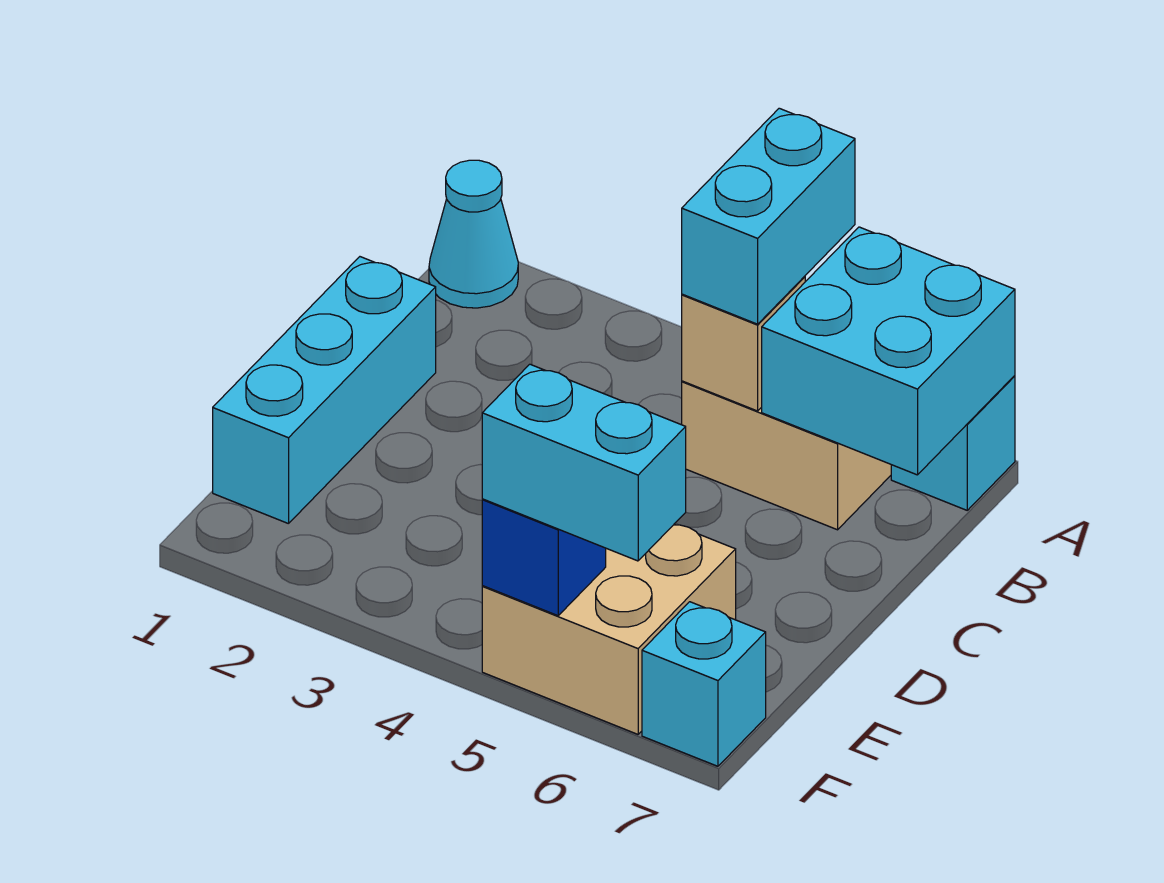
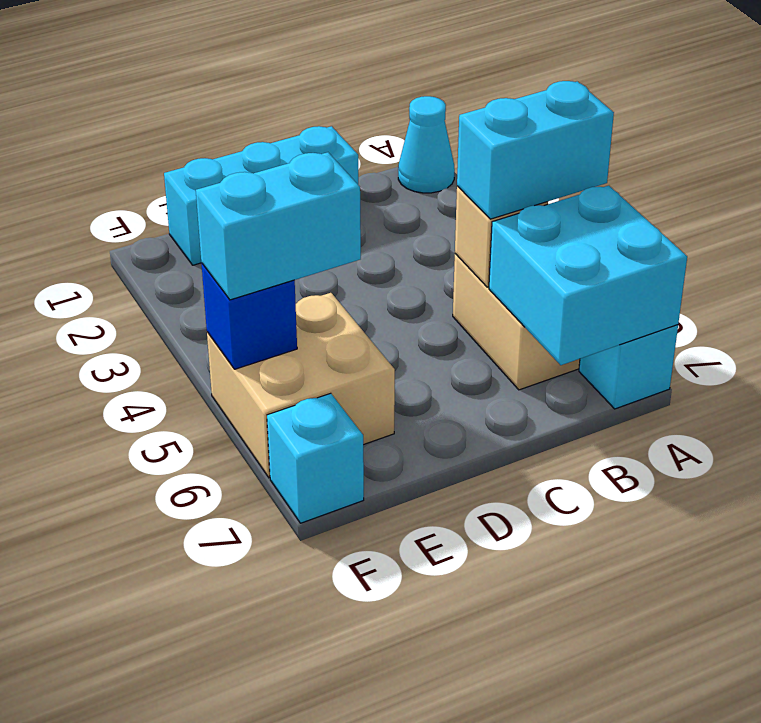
cyan brick F5:F6 level 3 -> cyan brick E5:F5 level 3

